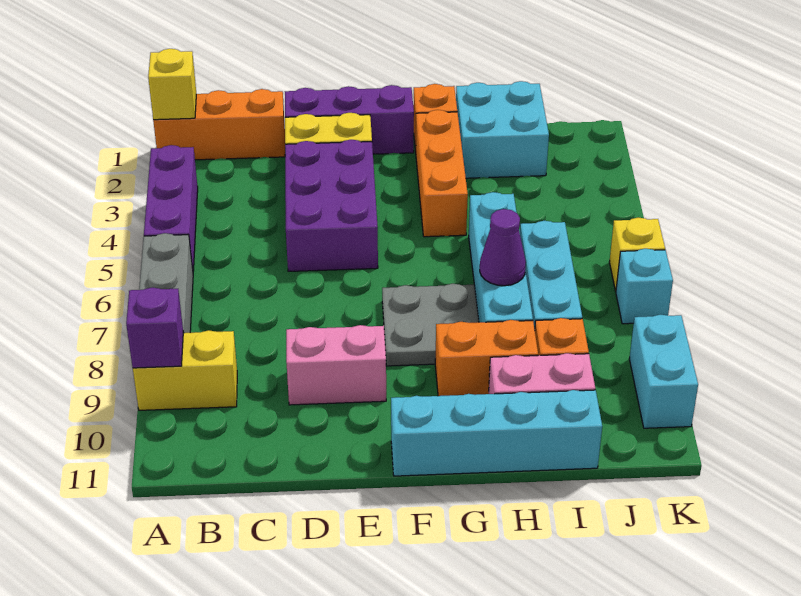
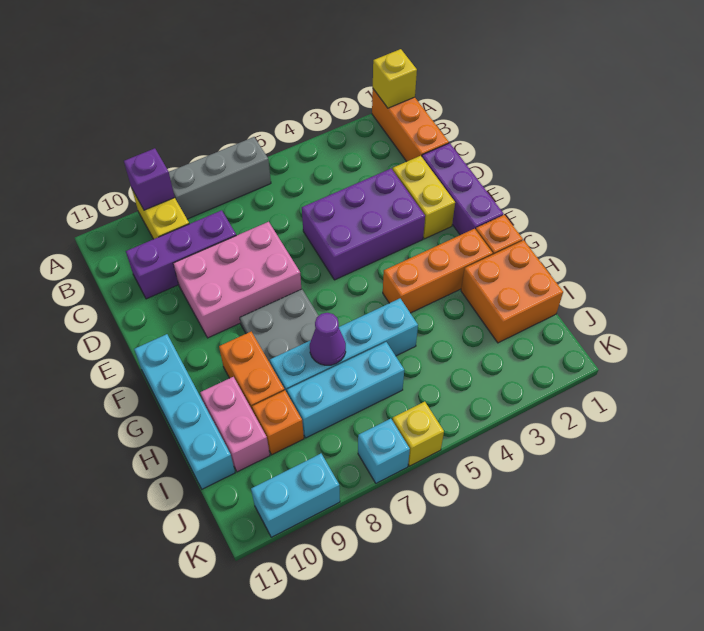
purple brick A3:A5 level 1 -> purple brick C8:C10 level 1
pink brick D9:E9 level 1 -> pink brick D7:E9 level 1
cyan brick H1:I2 level 1 -> orange brick H1:I2 level 1

